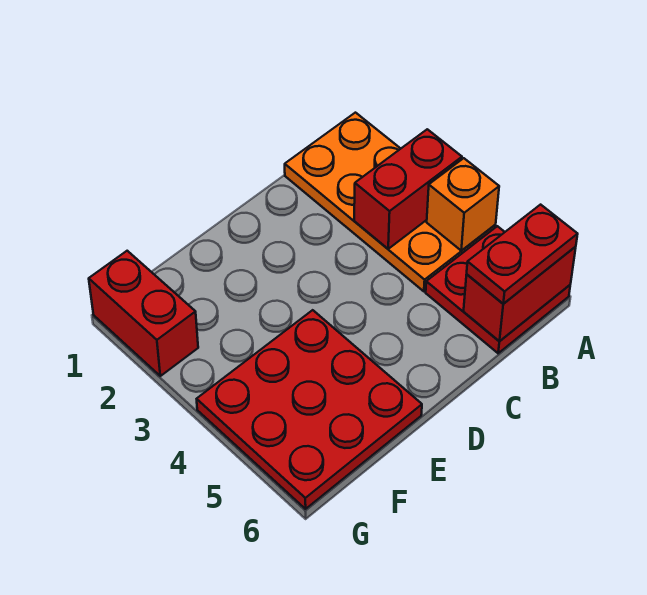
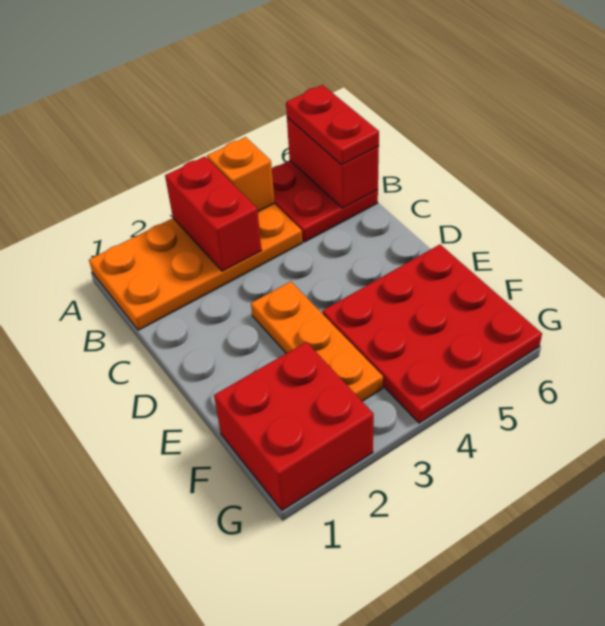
none -> orange plate D3:F3 level 1
red brick G1:G2 level 1 -> red brick F1:G2 level 1

